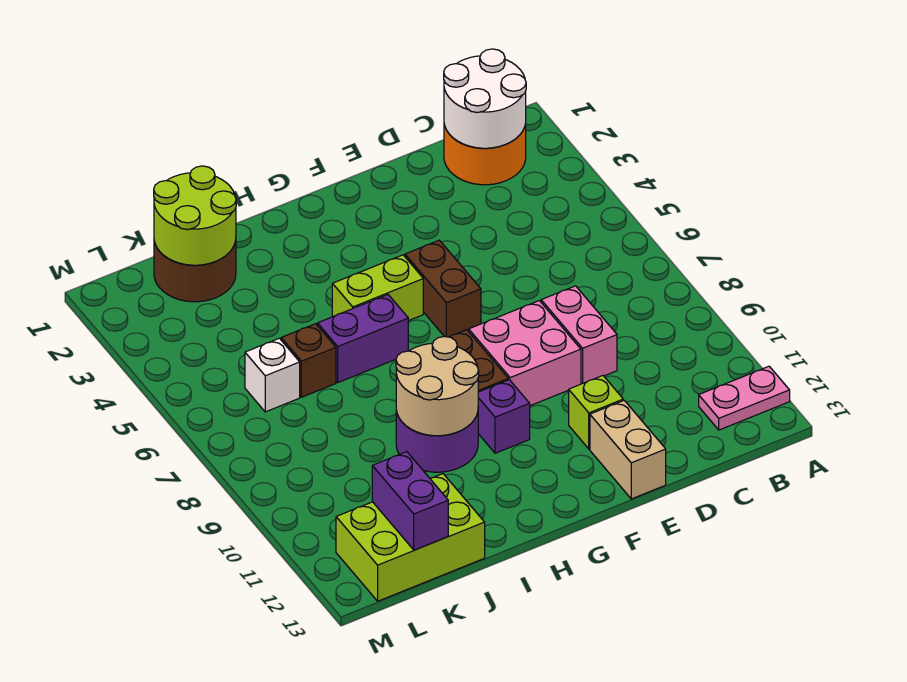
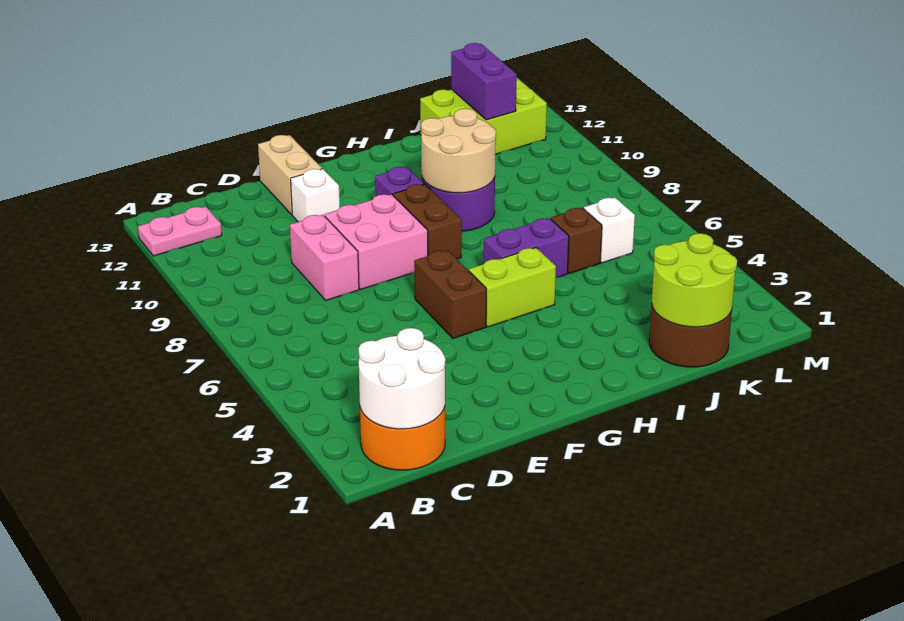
lime brick E11 level 1 -> white brick E11 level 1

